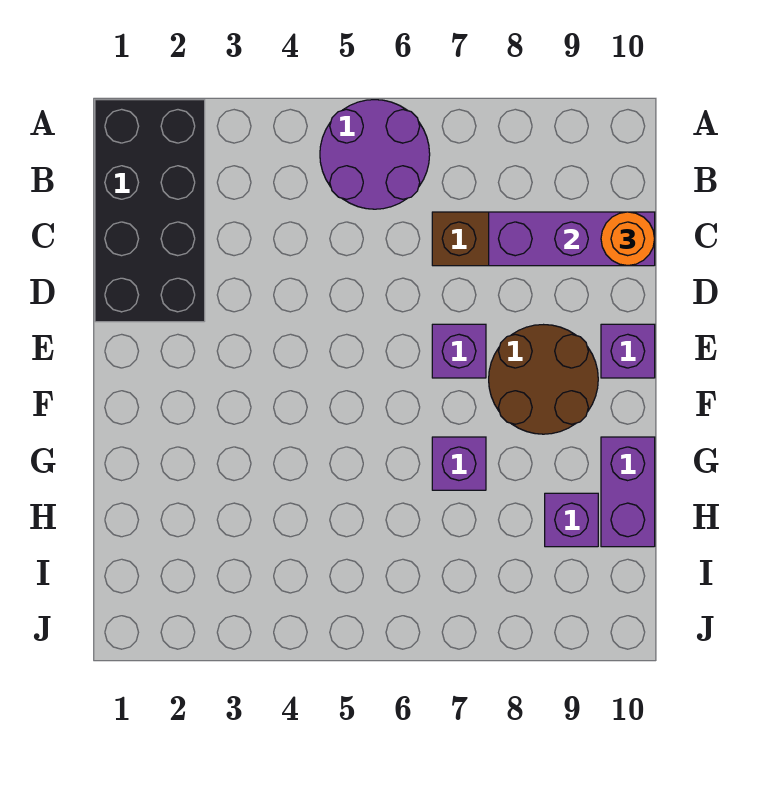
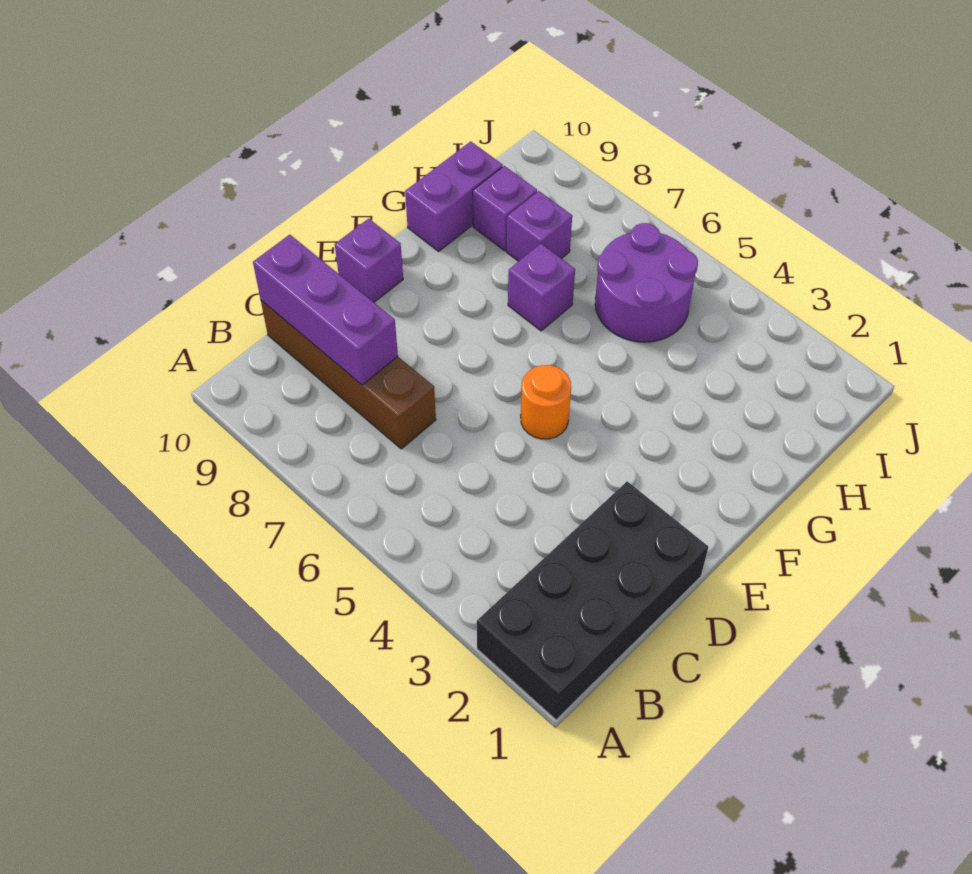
purple round brick A5:B6 level 1 -> purple round brick H5:I6 level 1
orange round brick C10 level 3 -> orange round brick E5 level 1
purple brick E7 level 1 -> purple brick H8 level 1
brown round brick E8:F9 level 1 -> none

